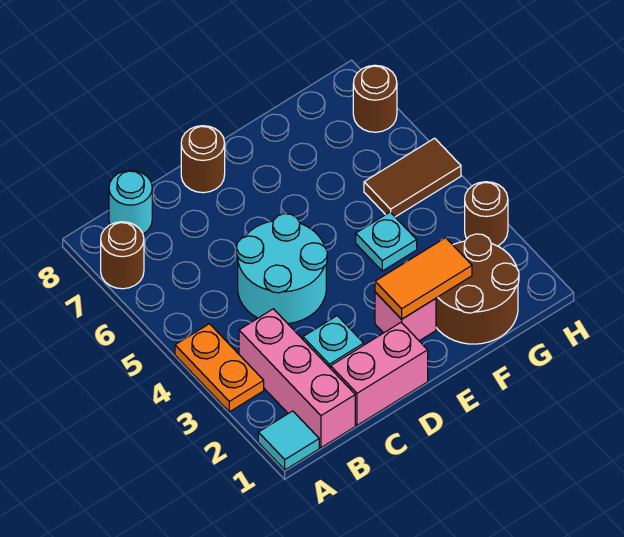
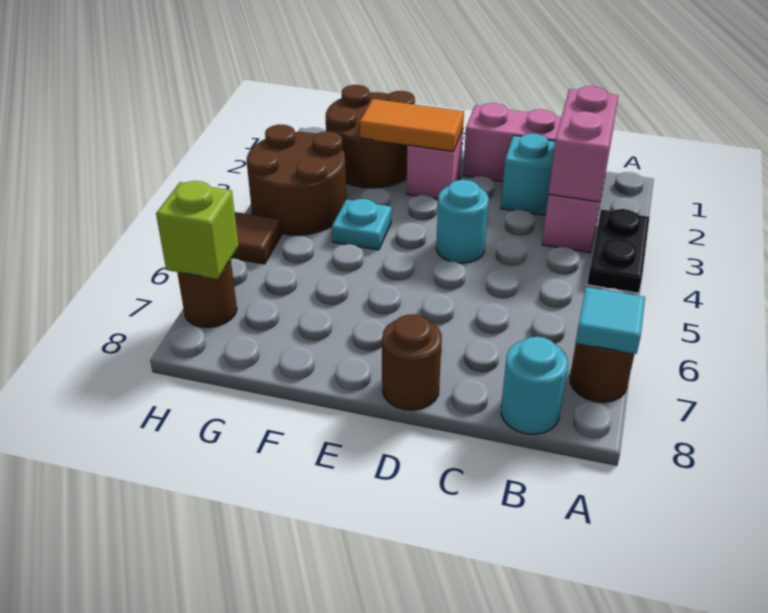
cyan tile A1 level 1 -> cyan tile A7 level 2
orange plate A3:A4 level 1 -> black plate A3:A4 level 1
none -> pink brick B2:B3 level 2
cyan round brick C4:D5 level 1 -> cyan round brick D4 level 1
brown tile G5:H5 level 1 -> brown tile H5 level 1
brown round brick H3 level 1 -> brown round brick G3:H4 level 1
none -> lime brick H7 level 2

